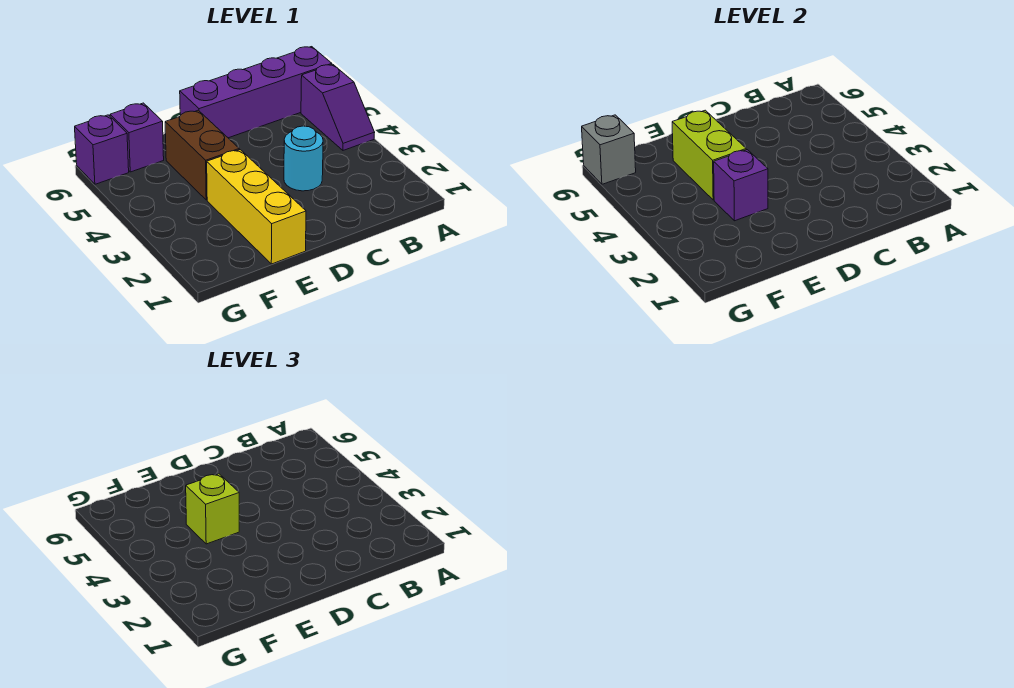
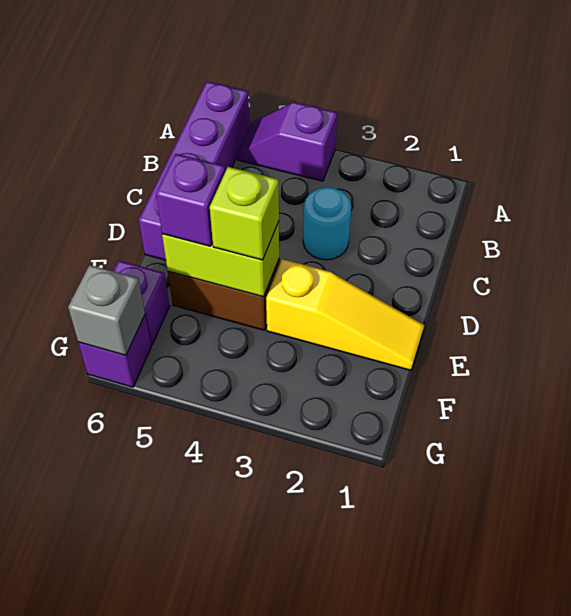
purple slope A4:A5 level 1 top 5 -> purple slope A4:A5 level 1 top 4
yellow brick E1:E3 level 1 -> yellow slope E1:E3 level 1 top 3
purple brick E3 level 2 -> purple brick E5 level 3

